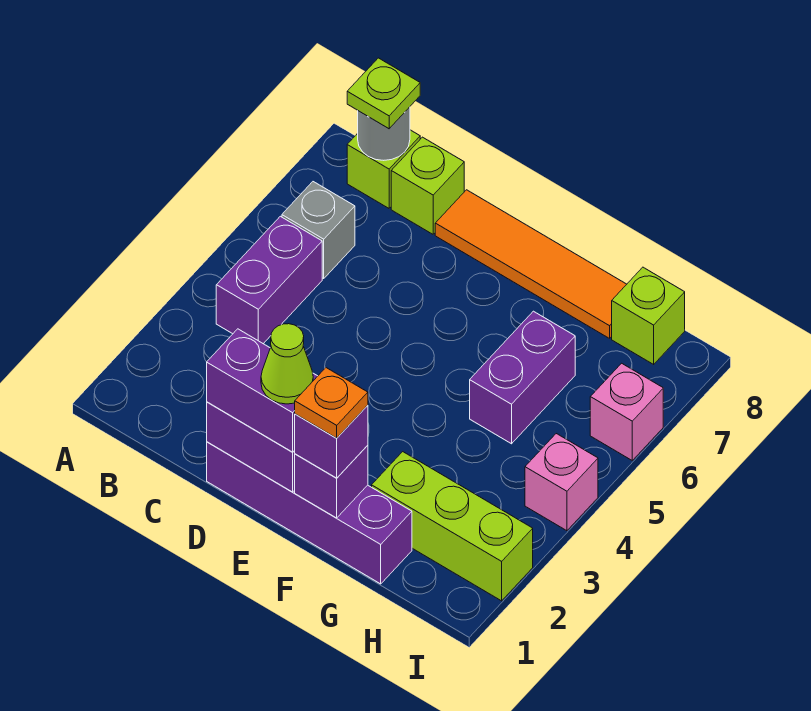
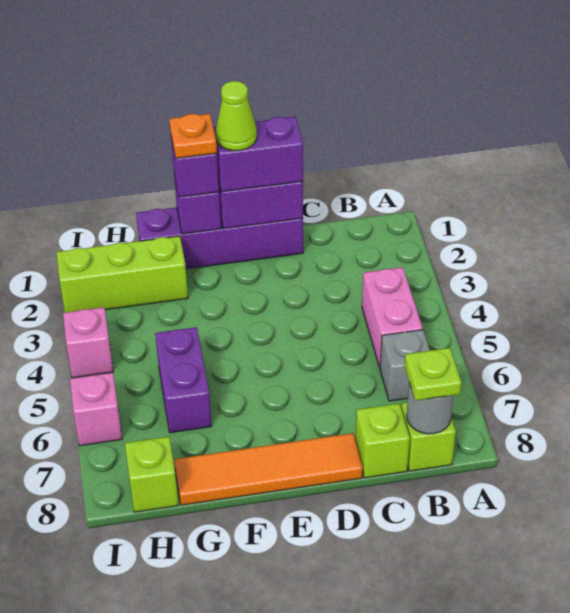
purple brick B4:B5 level 1 -> pink brick B4:B5 level 1

